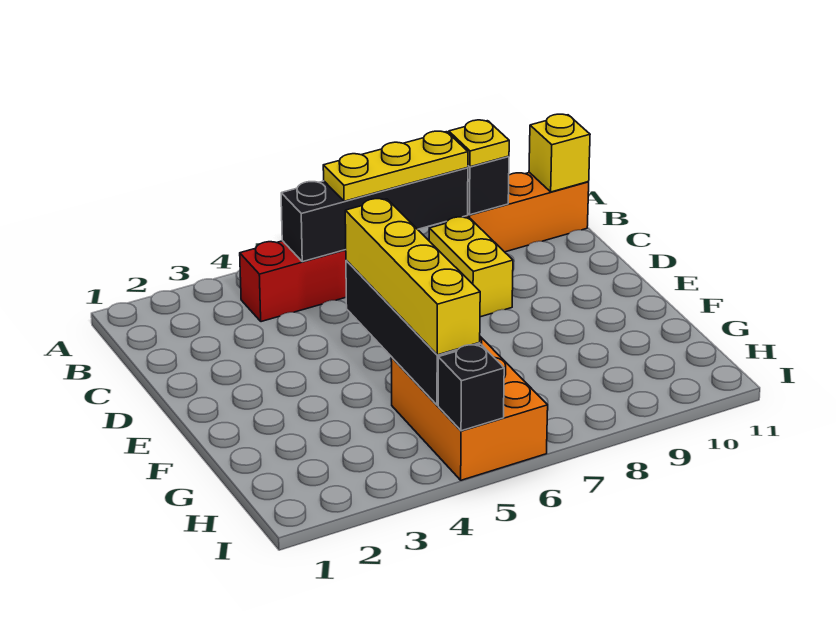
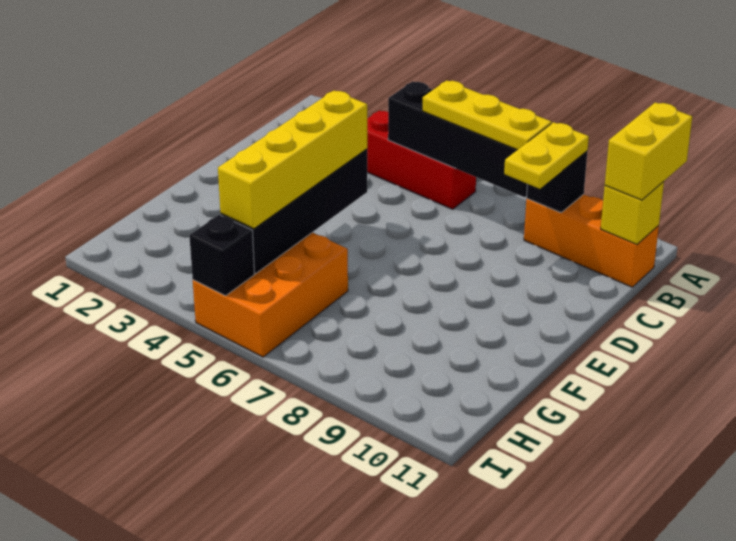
yellow plate B9 level 3 -> yellow plate B9:C9 level 3
yellow brick C8:D8 level 1 -> yellow brick A11:B11 level 3

